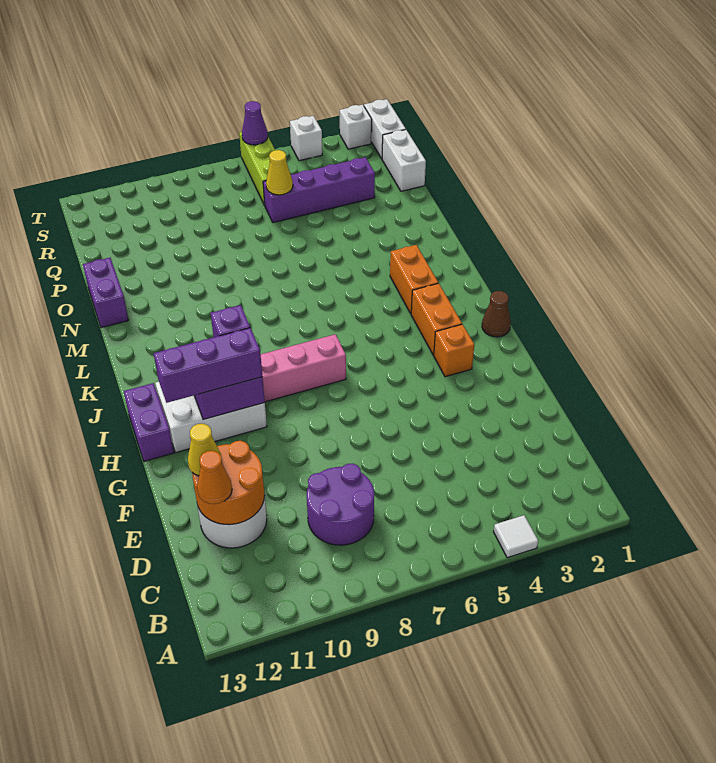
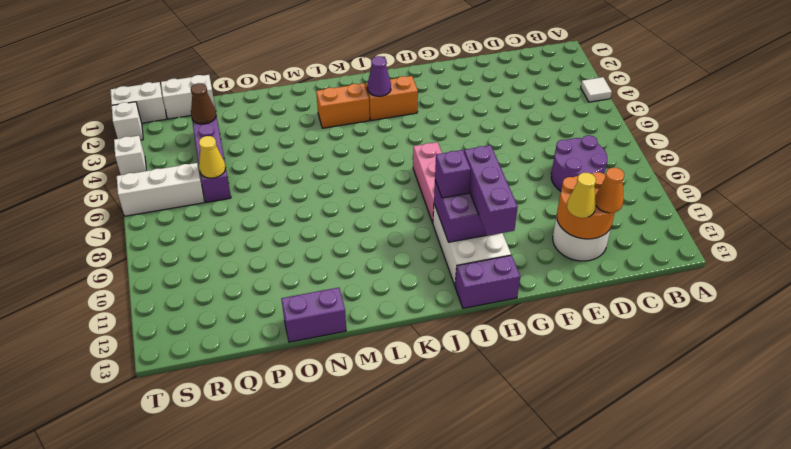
orange brick H3 level 1 -> none
brown cone I1 level 1 -> brown cone Q3 level 2
lime brick R6:T6 level 1 -> white brick R6:T6 level 1
purple cone T6 level 2 -> purple cone J3 level 2

